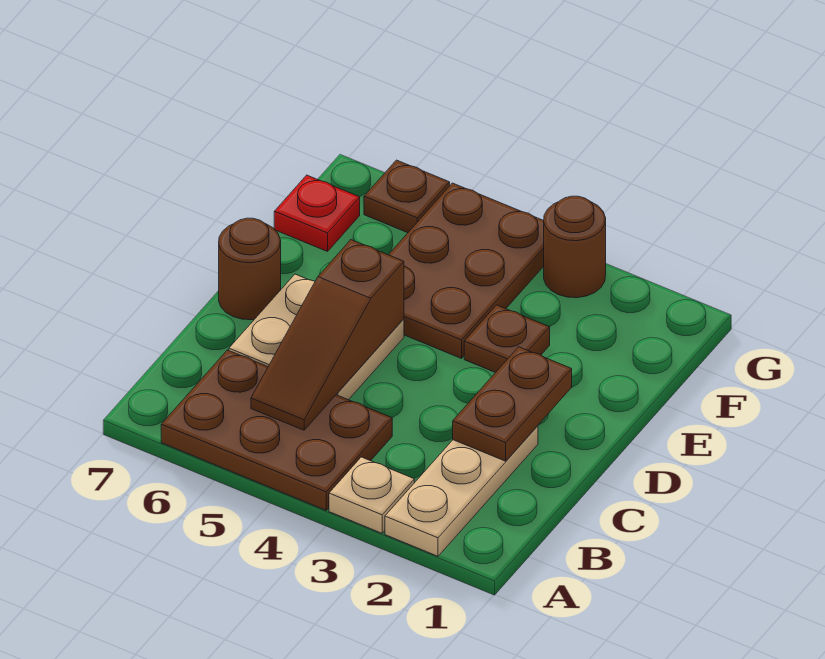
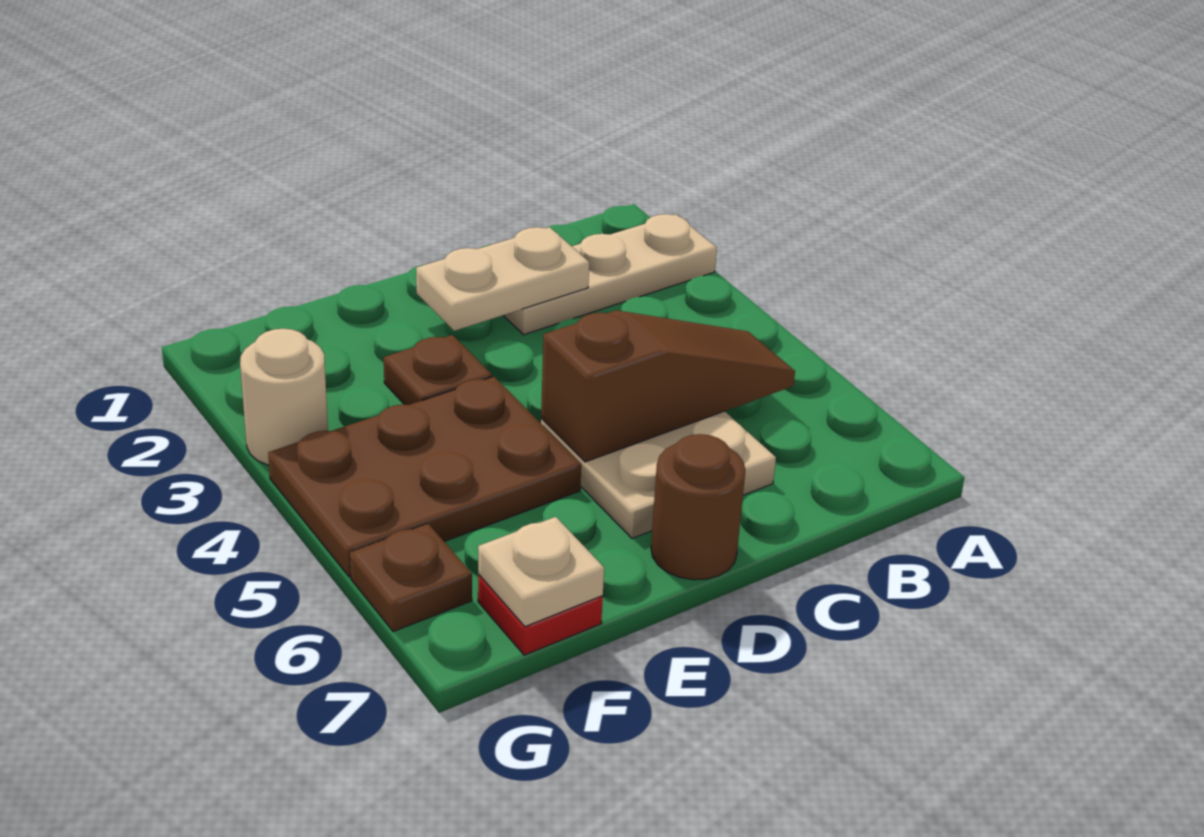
tan plate A3 level 1 -> tan plate F7 level 2
brown plate A4:B6 level 1 -> none
brown plate C2:D2 level 2 -> tan plate C2:D2 level 2
brown round brick G3 level 1 -> tan round brick G3 level 1

